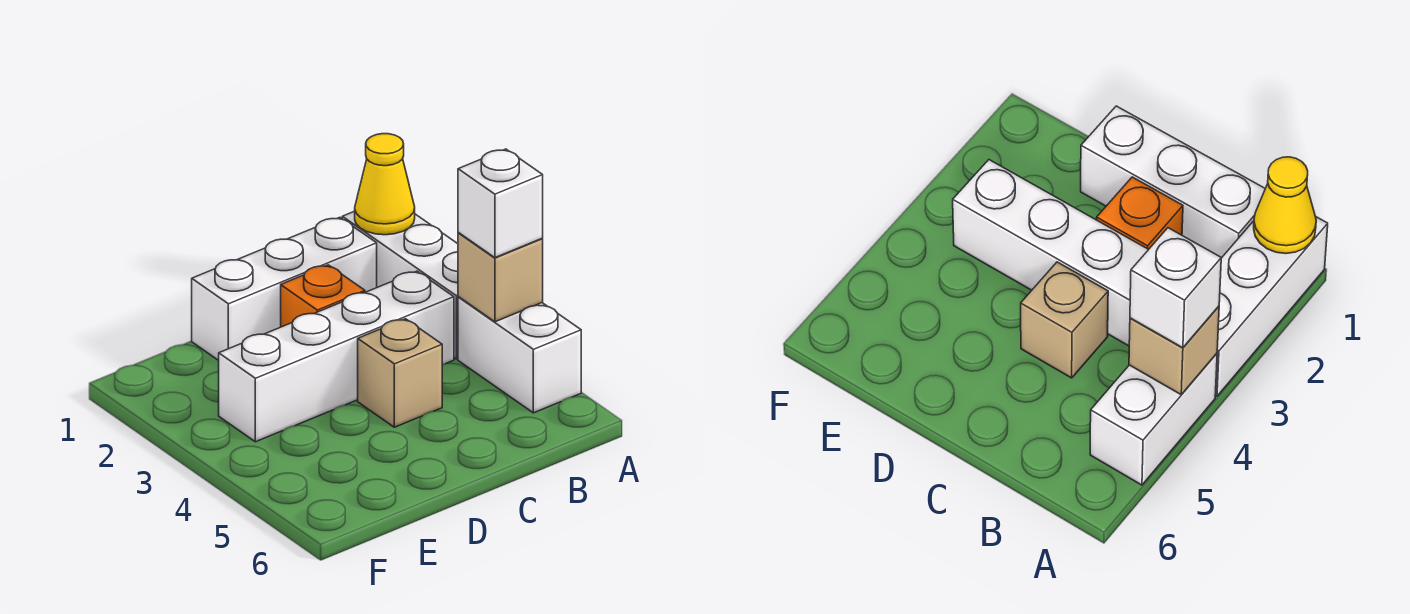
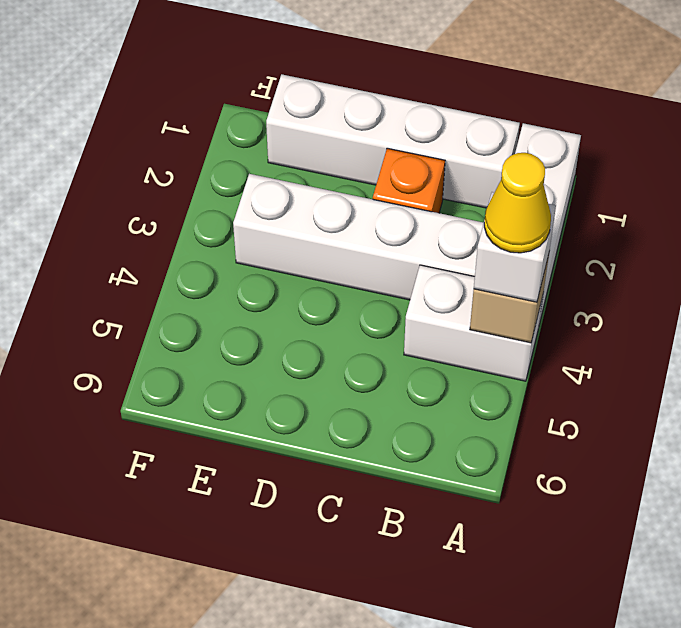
yellow cone A1 level 2 -> yellow cone A4 level 4
white brick A4:A5 level 1 -> white brick A4:B4 level 1
white brick B1:D1 level 1 -> white brick B1:E1 level 1
tan brick C4 level 1 -> none

